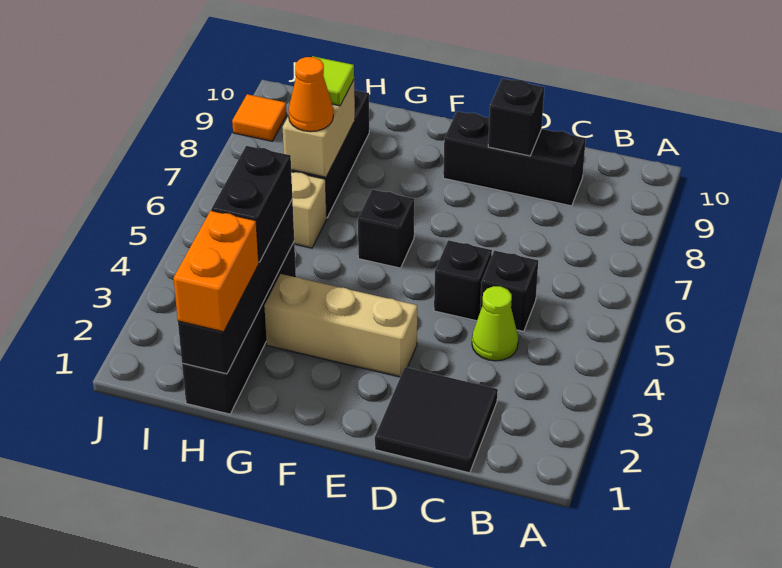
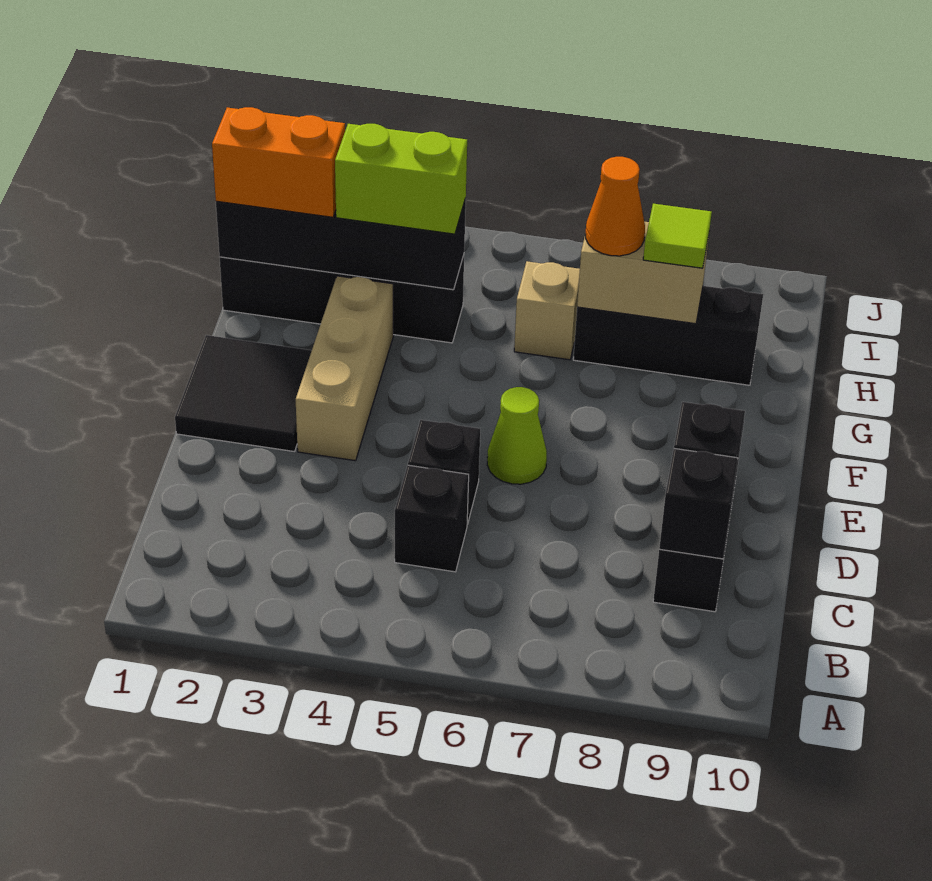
black tile C1:D2 level 1 -> black tile E1:F2 level 1
lime cone C4 level 1 -> lime cone E6 level 1
black brick F6 level 1 -> black brick C9 level 2
black brick H3:H4 level 3 -> lime brick H3:H4 level 3
orange tile J9 level 1 -> none

